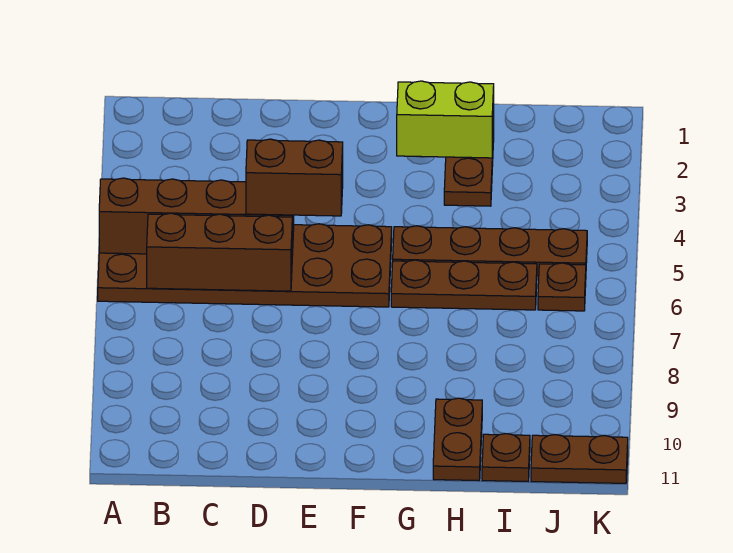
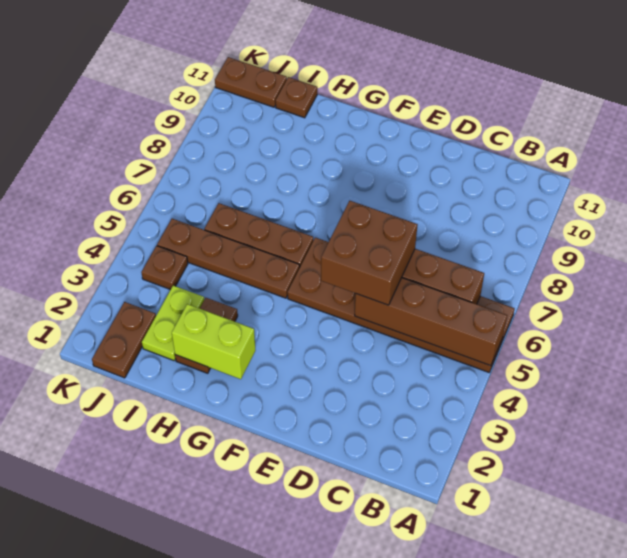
brown brick D5:E5 level 3 -> brown brick D5:E6 level 3
brown plate H10:H11 level 1 -> brown plate J1:J2 level 1
none -> lime plate I2:I3 level 1
brown plate J6 level 1 -> brown plate J4 level 1

